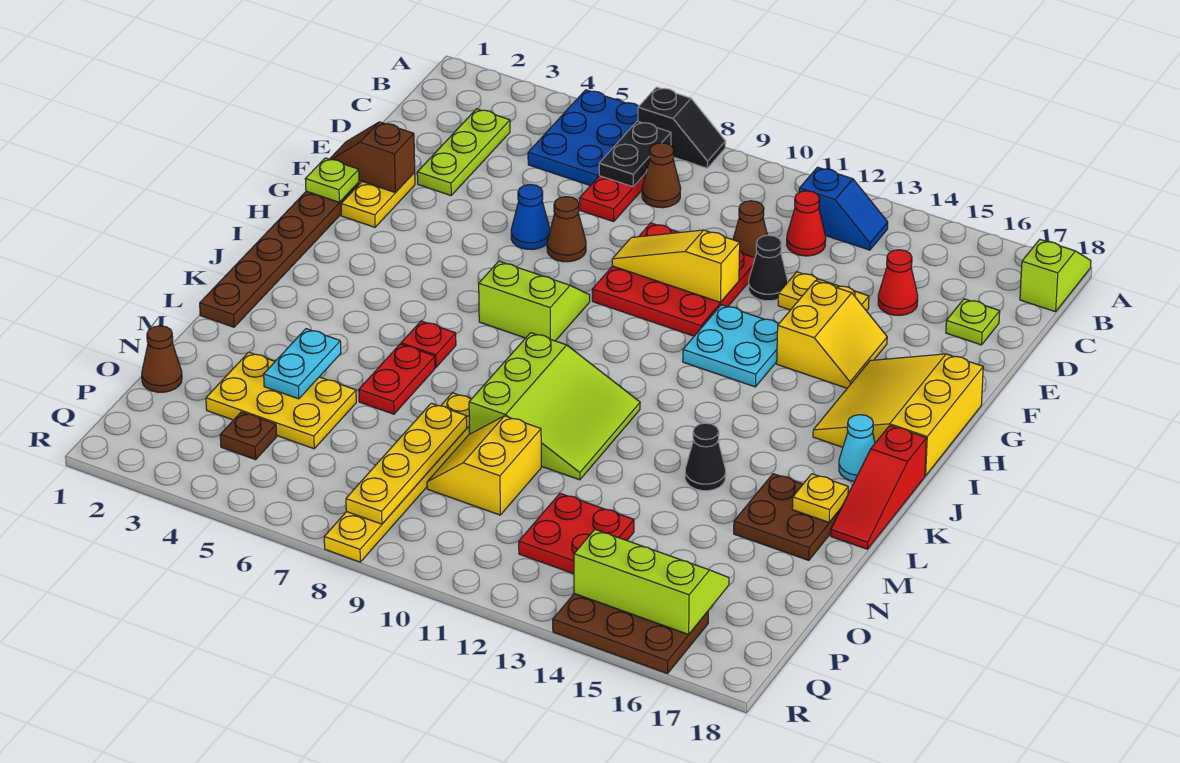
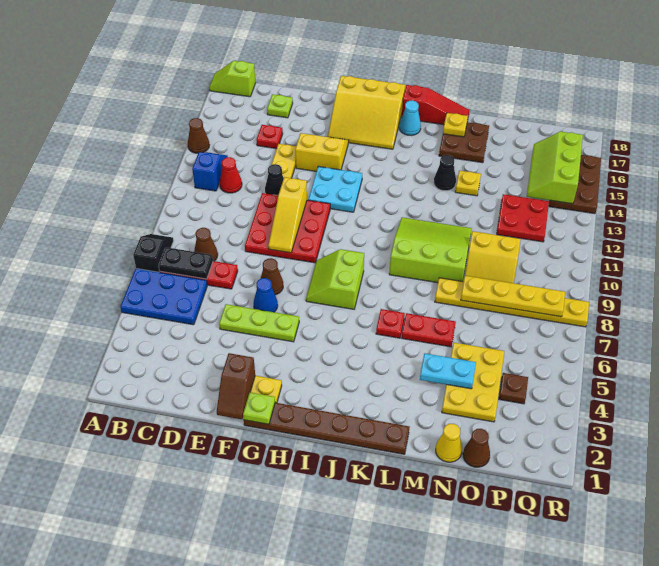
lime plate C3:E3 level 1 -> lime plate E5:G5 level 1
brown cone D11 level 1 -> brown cone A14 level 1
red cone D15 level 1 -> red plate D15 level 1
none -> yellow plate M14 level 1
none -> yellow cone N1 level 1

